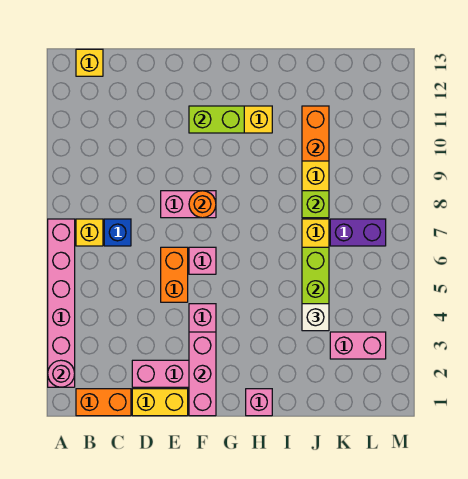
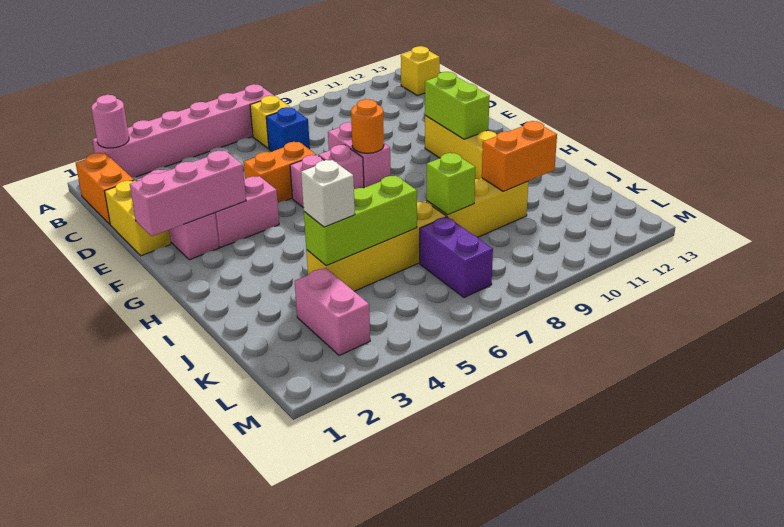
pink brick H1 level 1 -> pink brick F7 level 1

